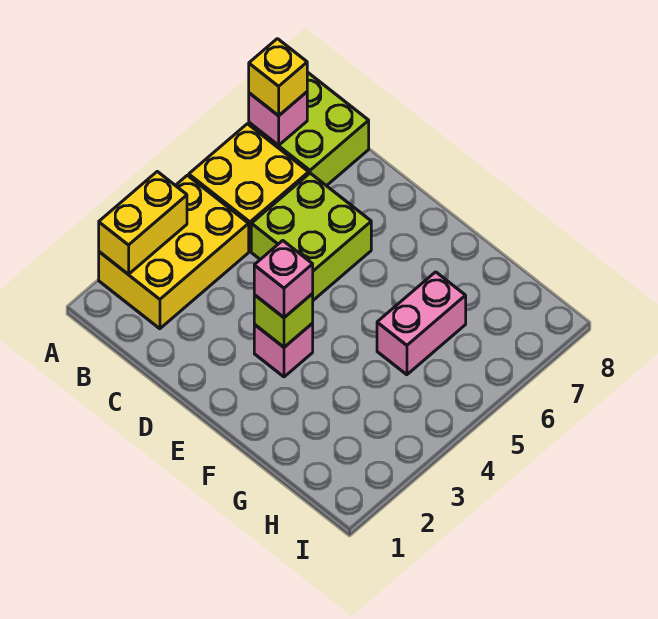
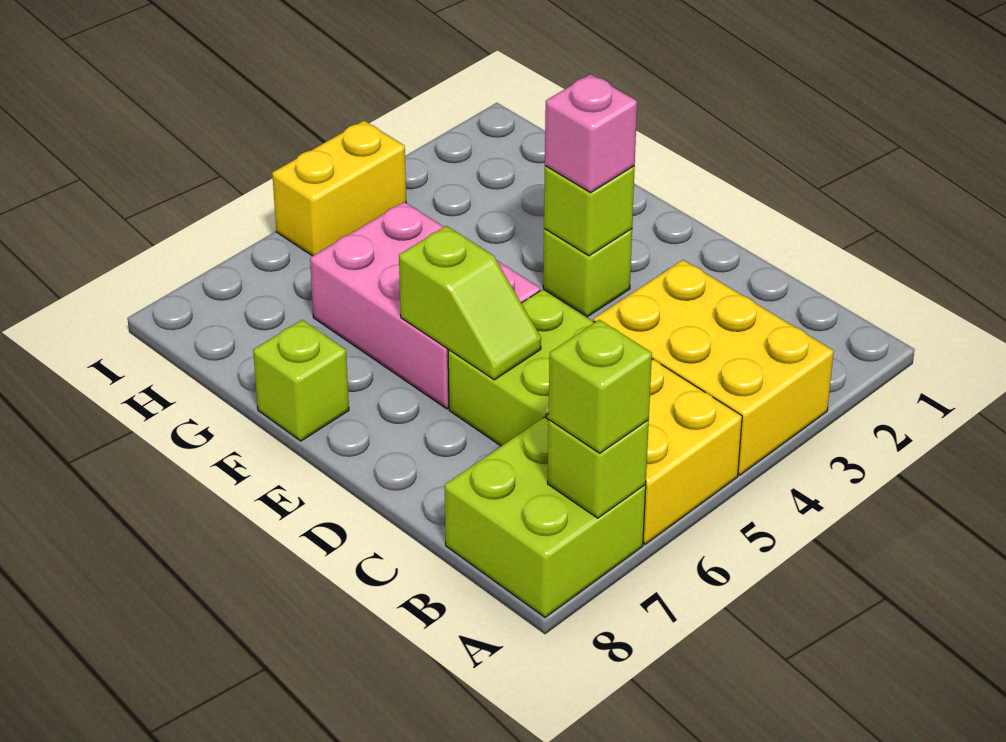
yellow brick A2:B4 level 1 -> yellow brick A3:C4 level 1
yellow brick A2:A3 level 2 -> yellow brick I4:I5 level 1
pink brick A7 level 2 -> lime brick A7 level 2
yellow brick A7 level 3 -> lime brick A7 level 3
none -> lime slope D6:E6 level 2 top E
pink brick E3 level 1 -> lime brick E3 level 1
none -> lime brick F8 level 1
pink brick G5:G6 level 1 -> pink brick E5:G6 level 1

